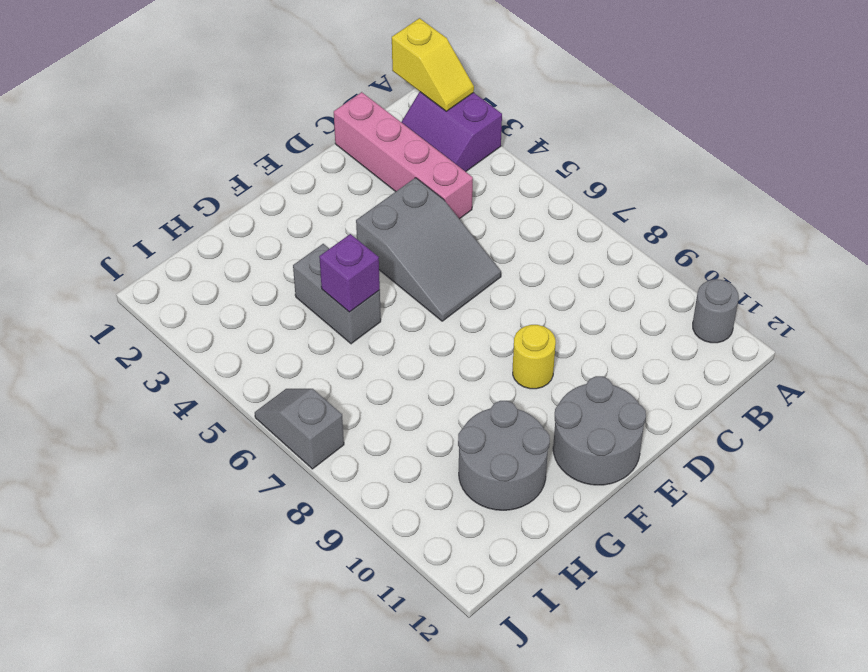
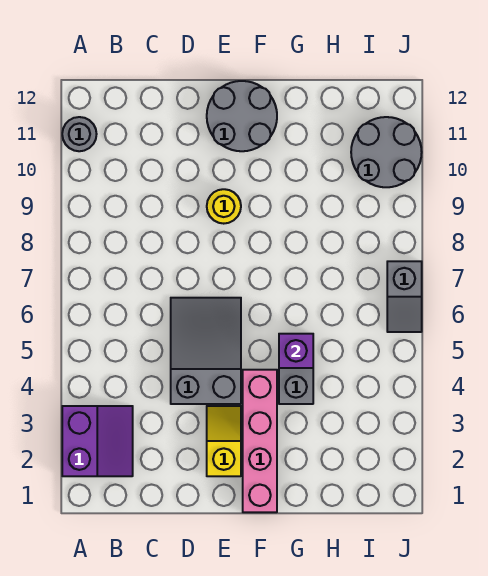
yellow slope A1:A2 level 2 top 1 -> yellow slope E2:E3 level 1 top 2
pink brick C1:C4 level 1 -> pink brick F1:F4 level 1
grey round brick G10:H11 level 1 -> grey round brick I10:J11 level 1

